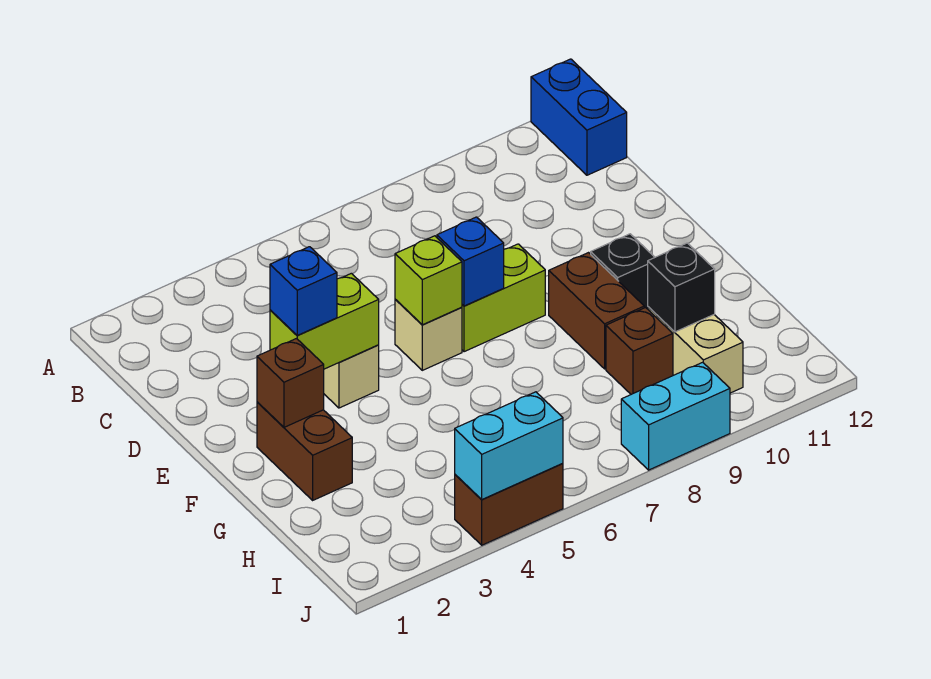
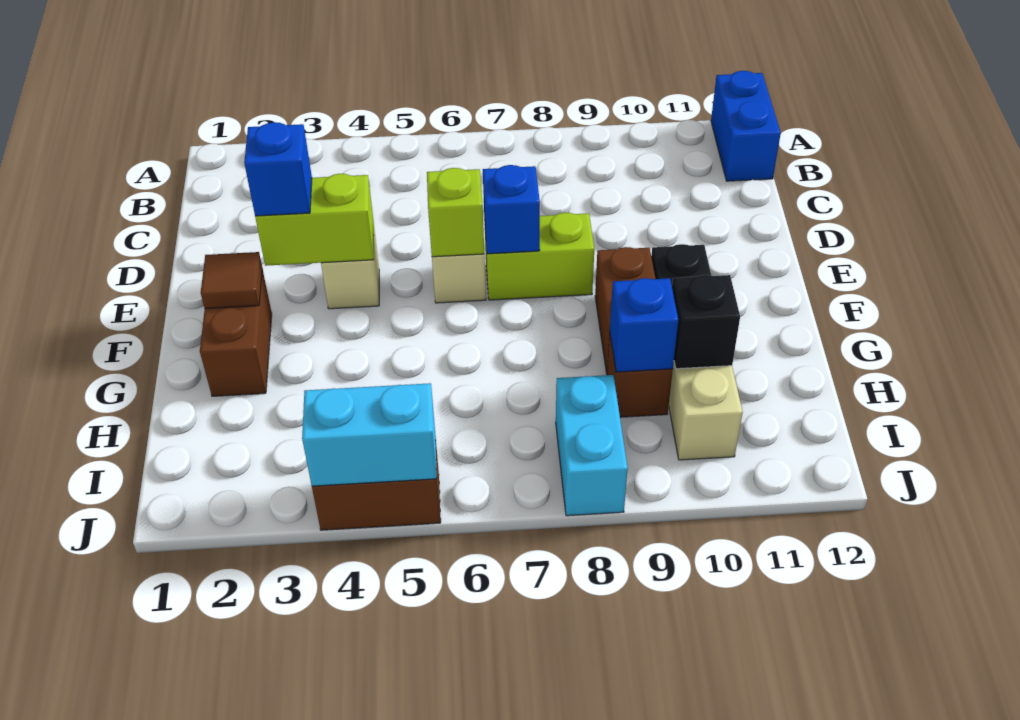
brown brick F2 level 2 -> brown tile F2 level 2
none -> blue brick H9 level 2
cyan brick J8:J9 level 1 -> cyan brick I8:J8 level 1

